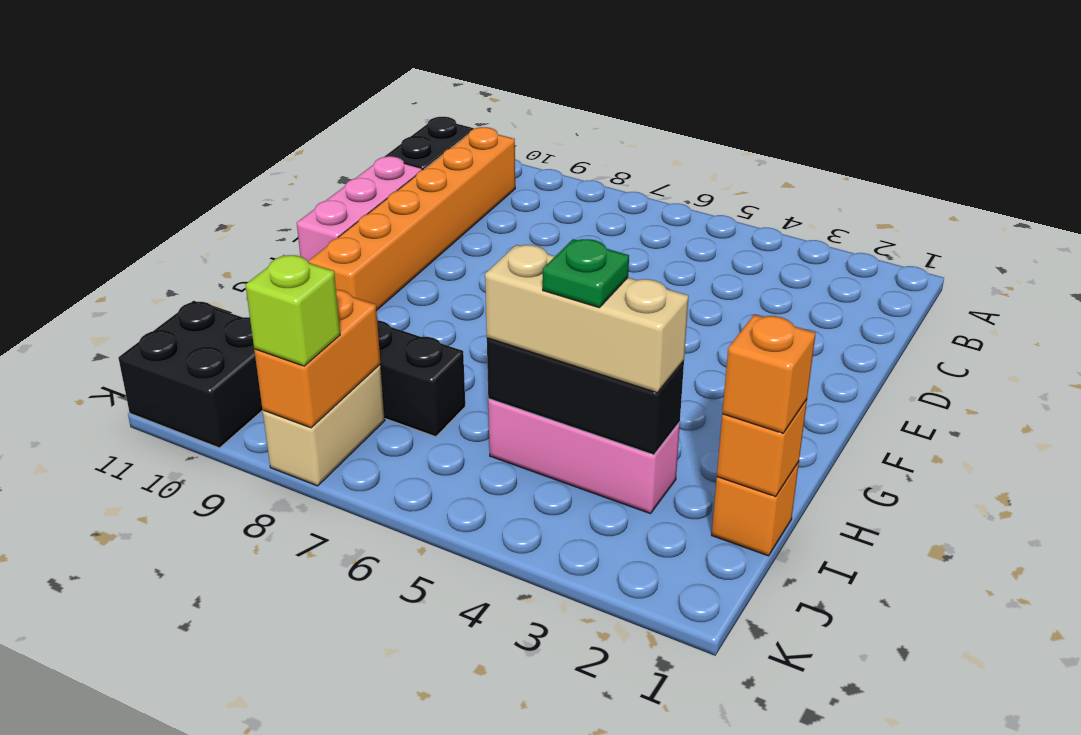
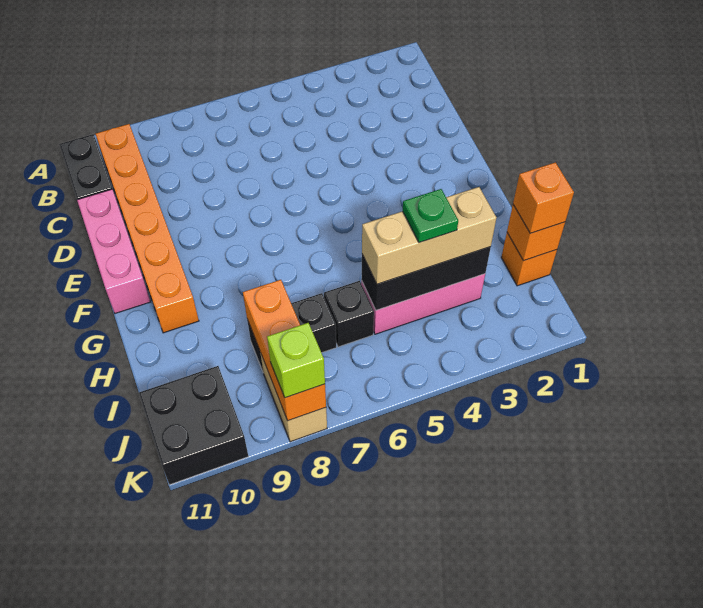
none -> black brick I6 level 1
orange brick J8:K8 level 2 -> orange brick I8:K8 level 2

